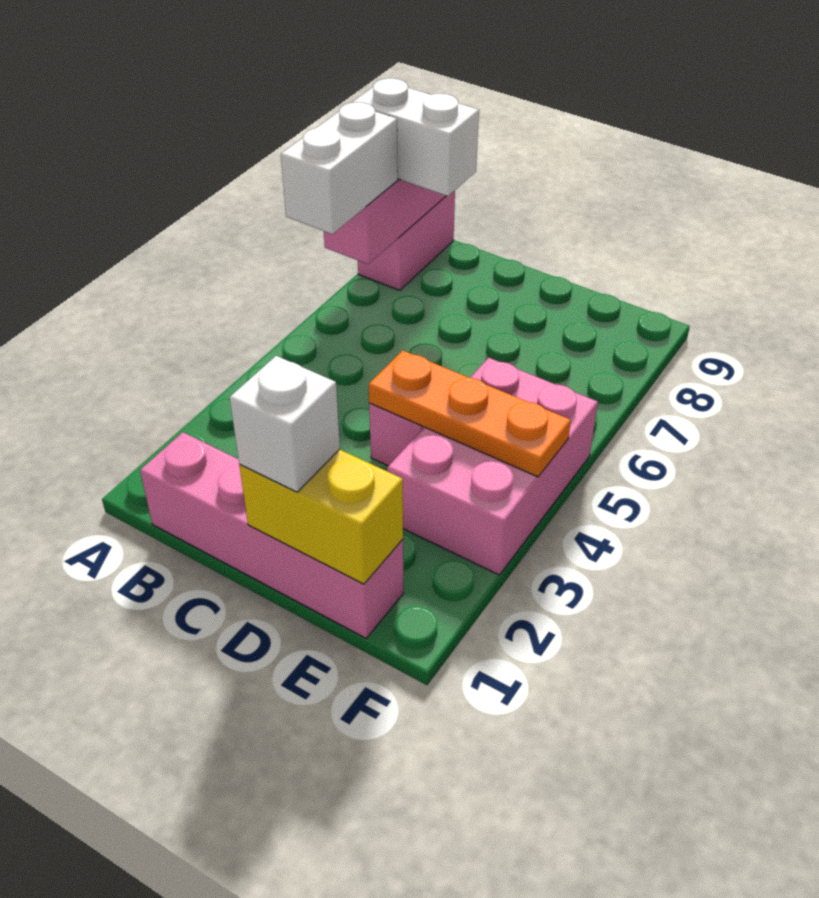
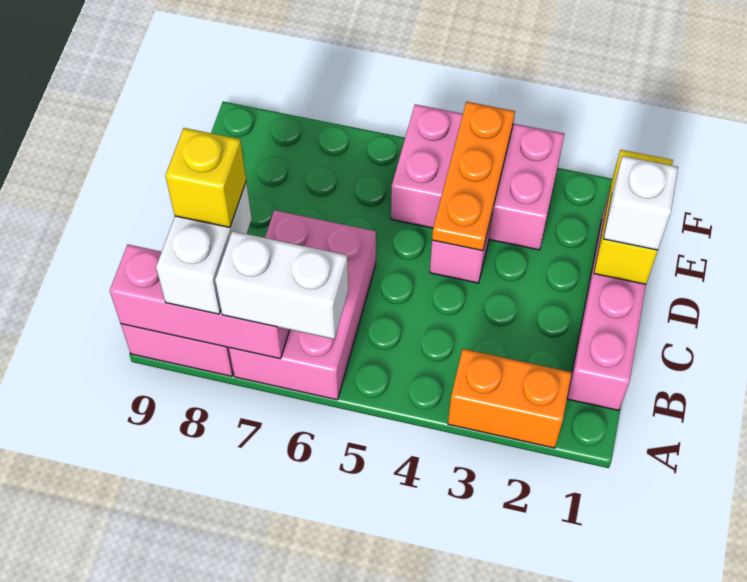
none -> orange brick A2:A3 level 1
none -> pink brick A6:C7 level 1
none -> yellow brick B8 level 4

